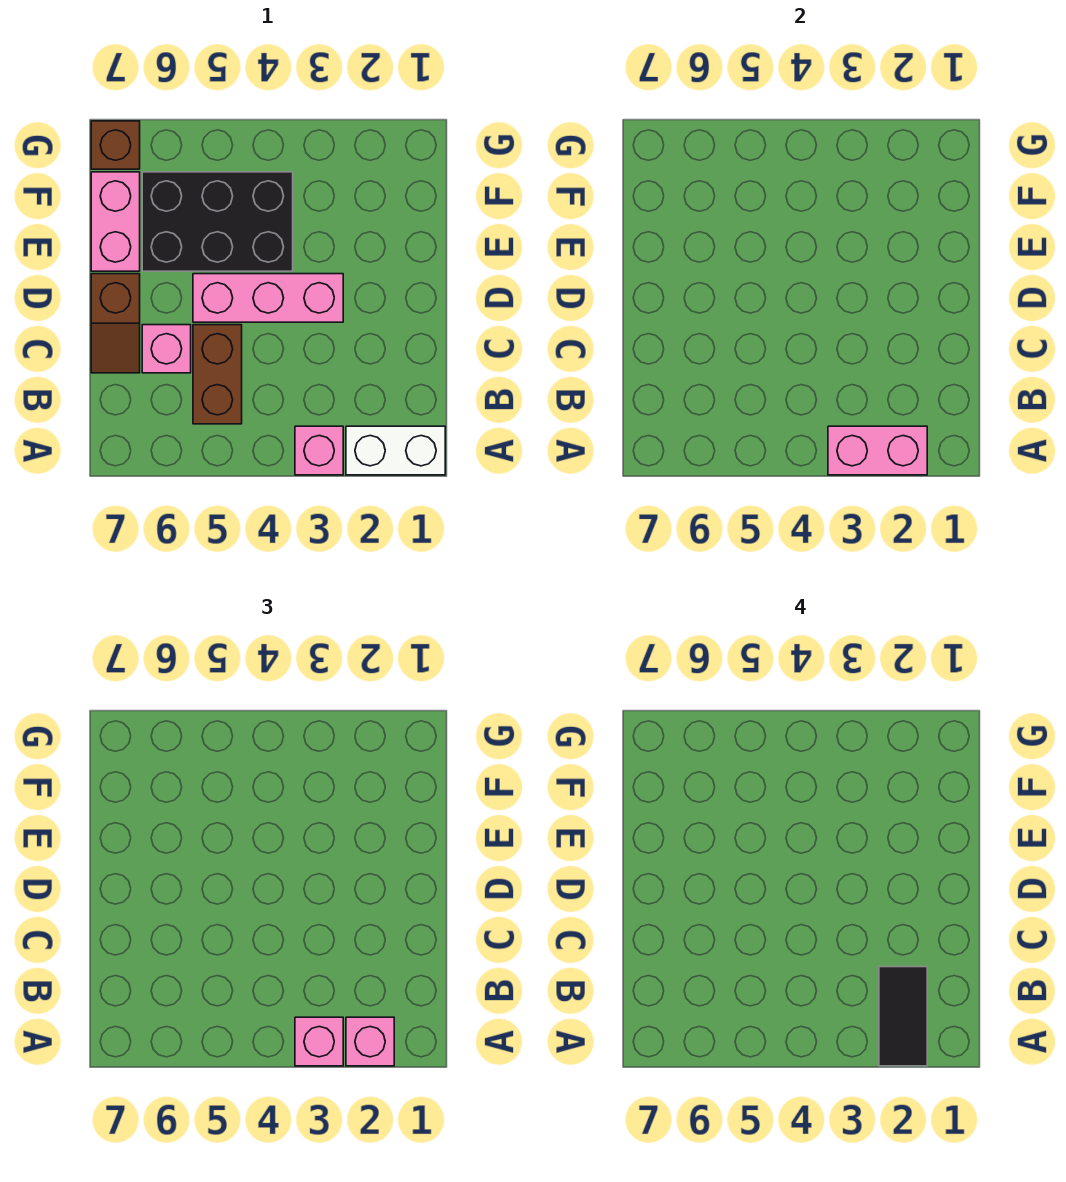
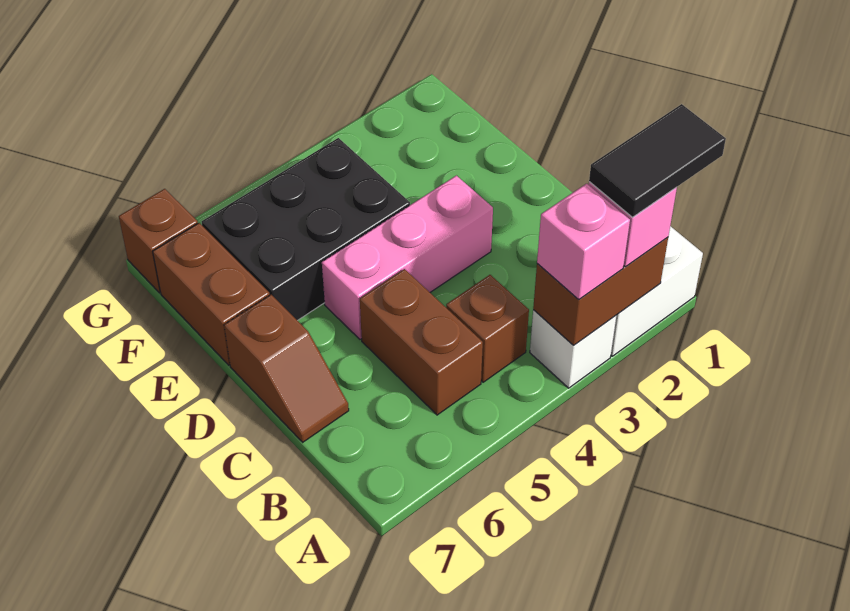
pink brick A2:A3 level 2 -> brown brick A2:A3 level 2
black tile A2:B2 level 4 -> black tile A1:A2 level 4
pink brick A3 level 1 -> white brick A3 level 1
none -> brown brick B4 level 1
pink brick C6 level 1 -> none
pink brick E7:F7 level 1 -> brown brick E7:F7 level 1

